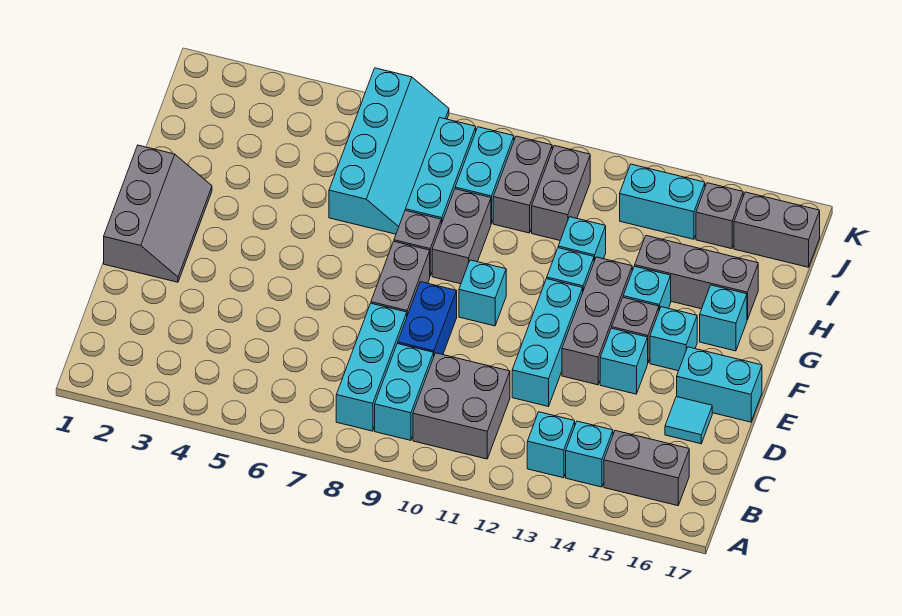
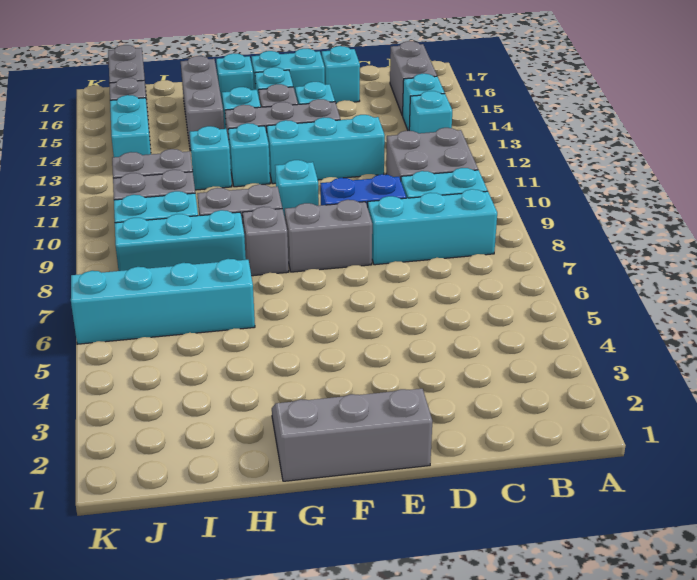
cyan tile D16 level 1 -> cyan brick D16 level 1
cyan brick E16:E17 level 1 -> cyan brick E16:F16 level 1

